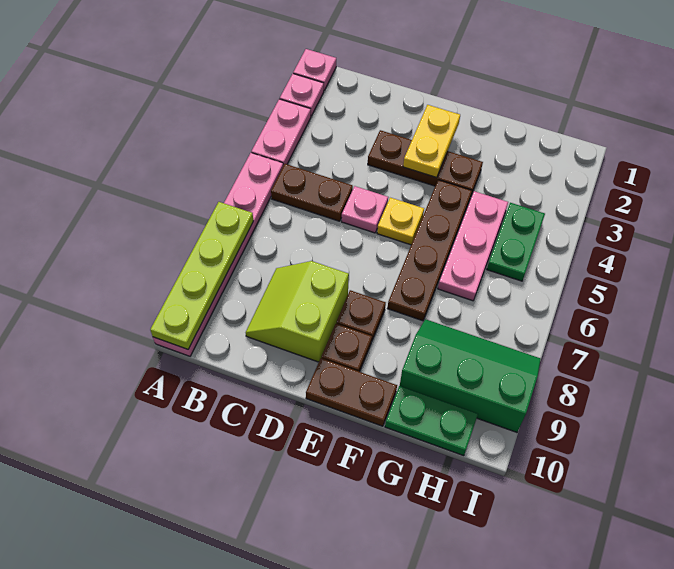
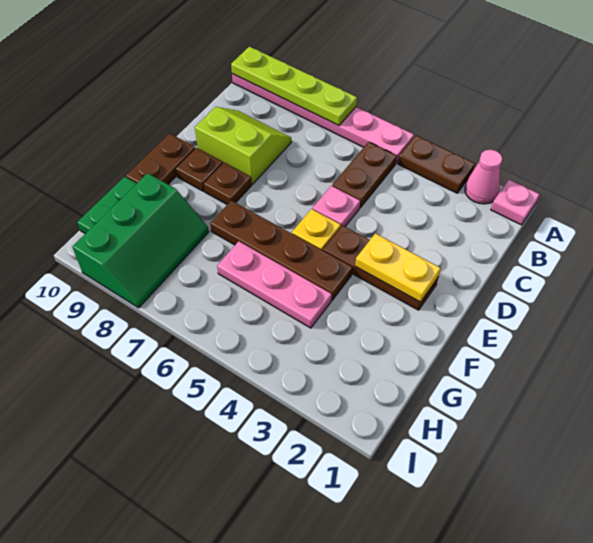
pink plate A2 level 1 -> pink cone A2 level 1
pink plate A3:A4 level 1 -> brown plate A3:A4 level 1
brown plate D3:F3 level 1 -> brown plate E2:E4 level 1
green plate H4:H5 level 1 -> none

